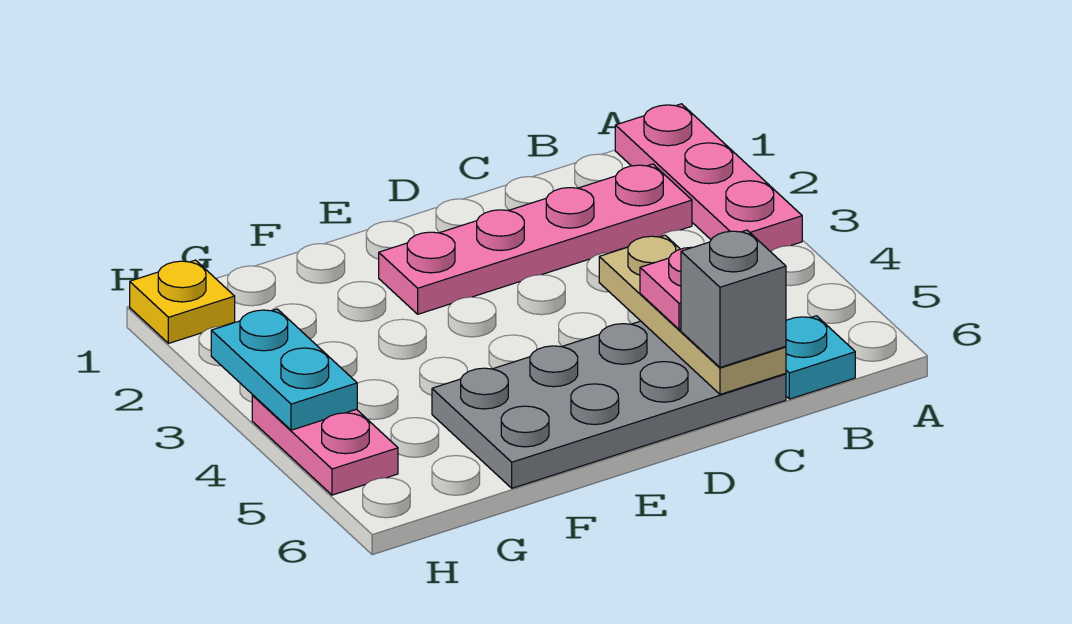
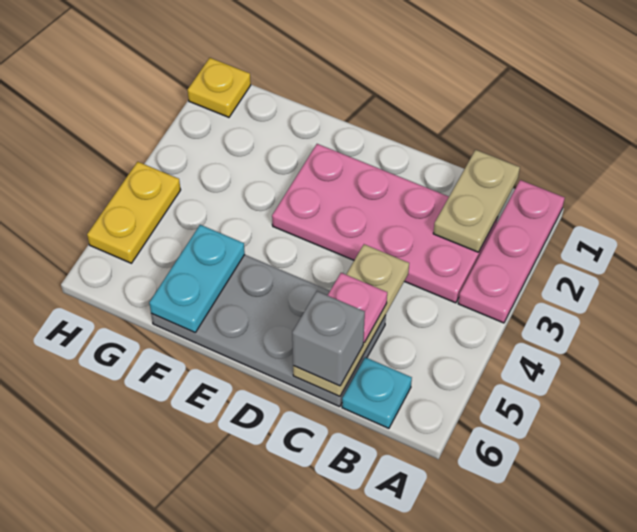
none -> tan plate B1:B2 level 2
pink plate B2:E2 level 1 -> pink plate B2:E3 level 1
cyan plate H3:H4 level 2 -> cyan plate F5:F6 level 2
pink plate H4:H5 level 1 -> yellow plate H4:H5 level 1

